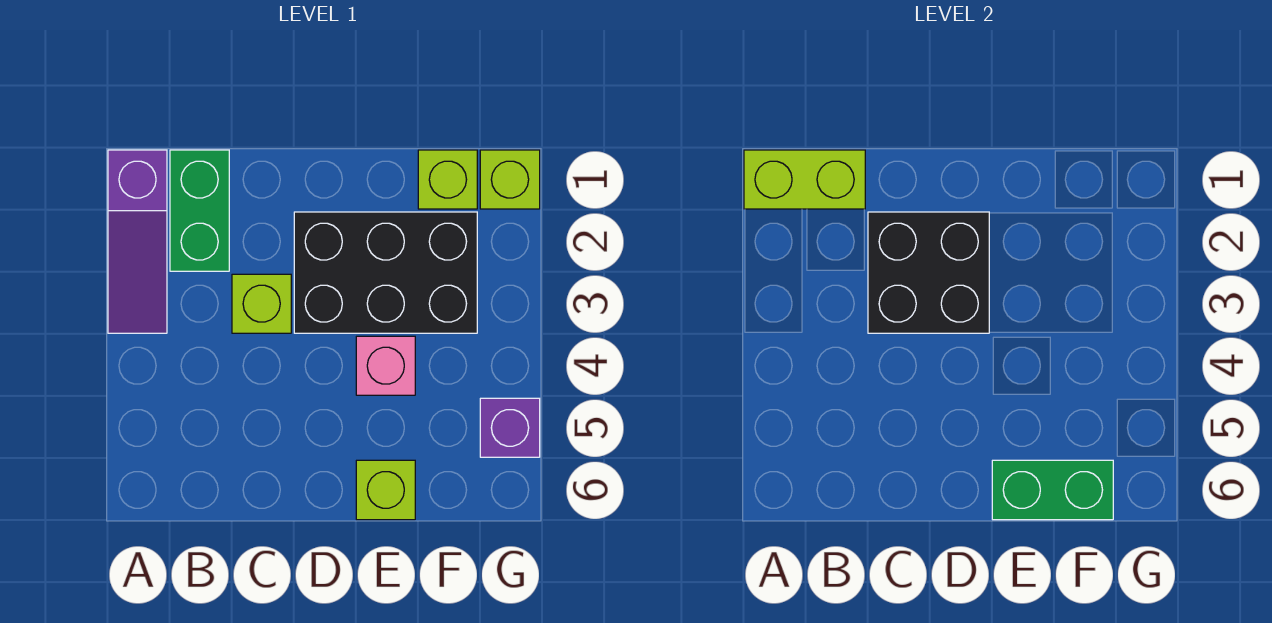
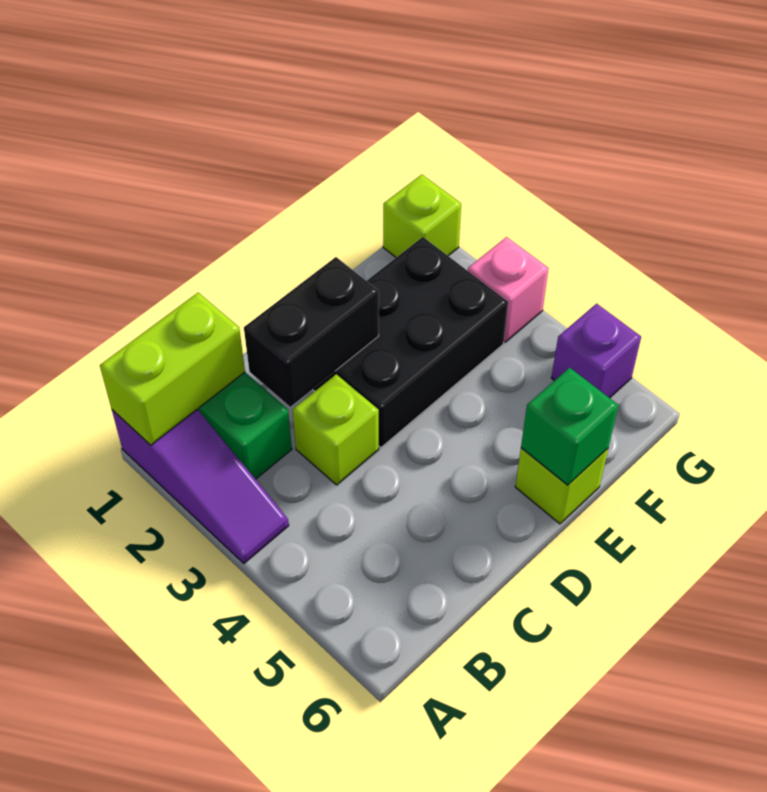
black brick C2:D3 level 2 -> black brick C2:D2 level 2
pink brick E4 level 1 -> pink brick G3 level 1
green brick E6:F6 level 2 -> green brick E6 level 2
lime brick F1 level 1 -> none

